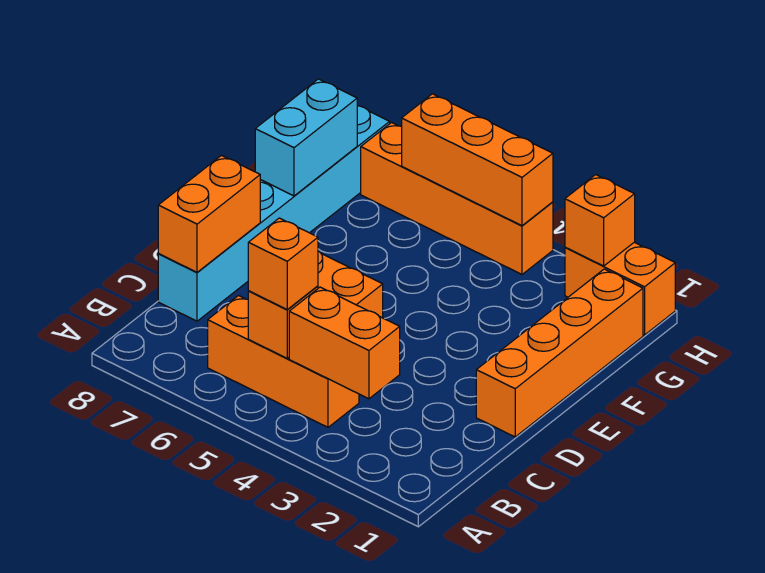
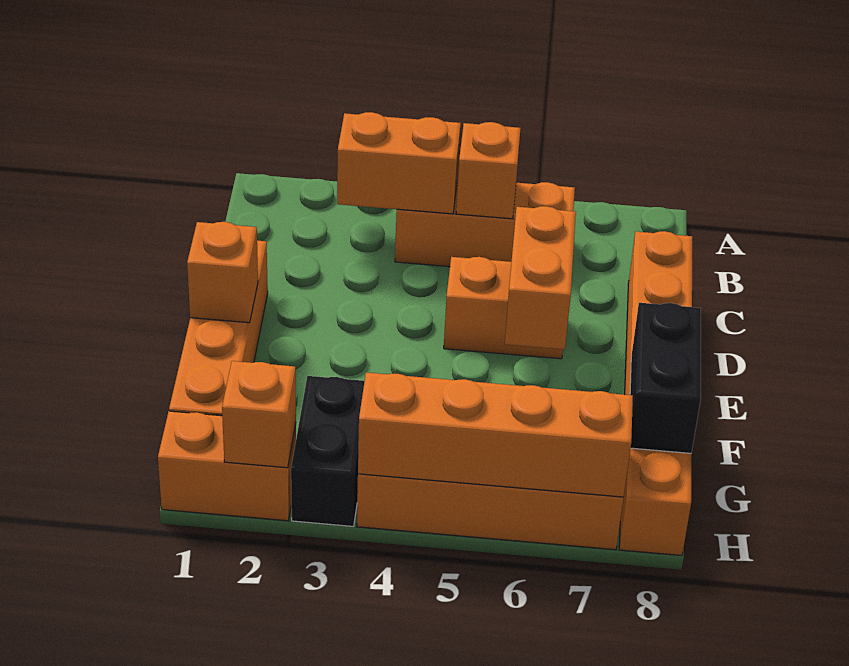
orange brick B5 level 3 -> orange brick E1 level 2
cyan brick C8:H8 level 1 -> orange brick C8:H8 level 1
orange brick C8:D8 level 2 -> orange brick D6:E6 level 2
cyan brick F8:G8 level 2 -> black brick F8:G8 level 2
none -> black brick G3:H3 level 1
orange brick H4:H6 level 2 -> orange brick H4:H7 level 2

